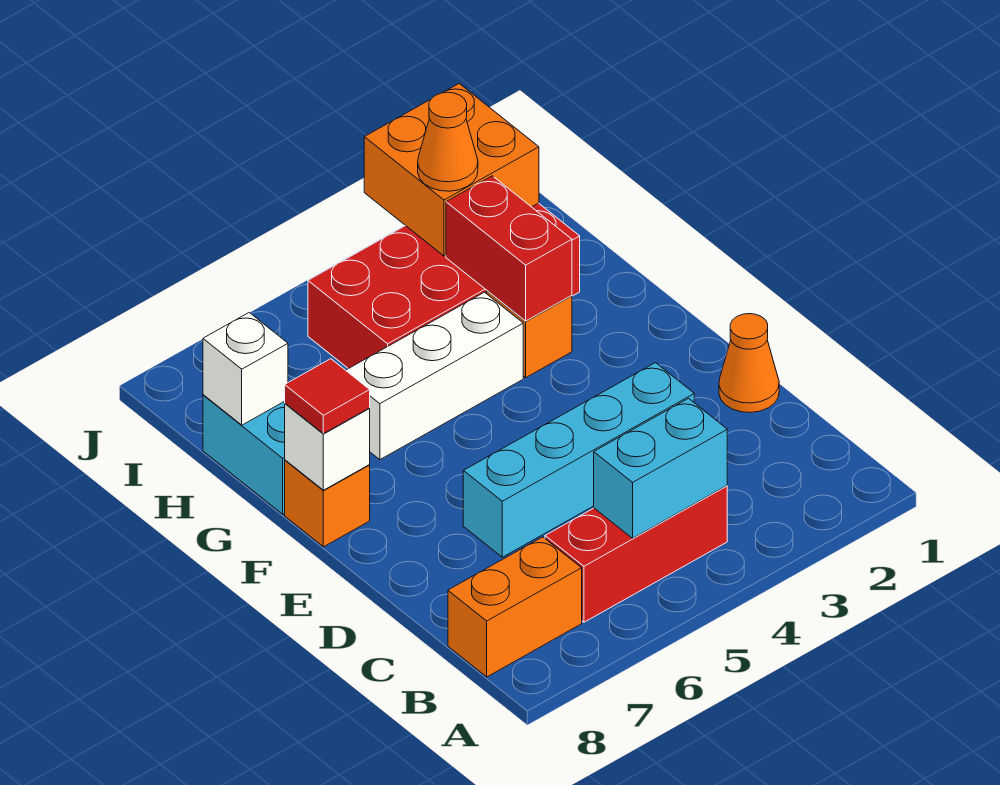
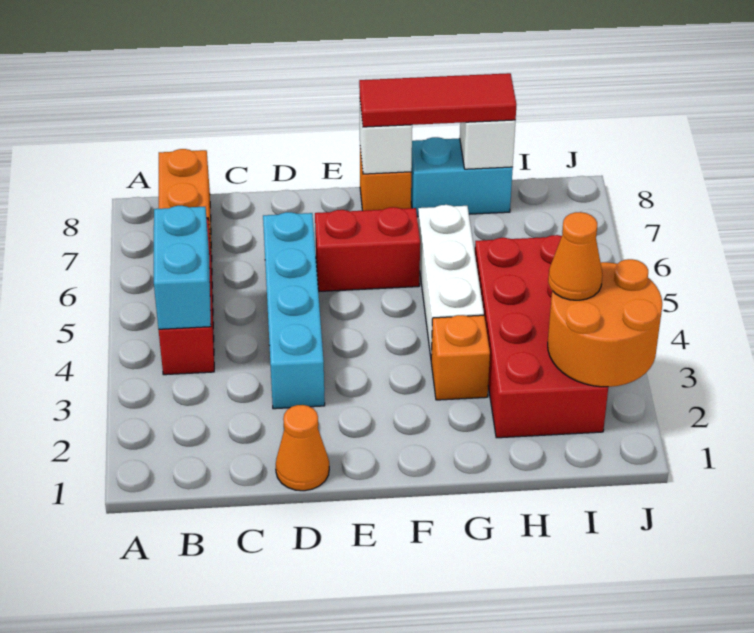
red tile F8 level 3 -> red tile F8:H8 level 3
red brick G3:H3 level 2 -> red brick E6:F6 level 1
orange brick I2:J3 level 2 -> orange round brick I2:J3 level 2

